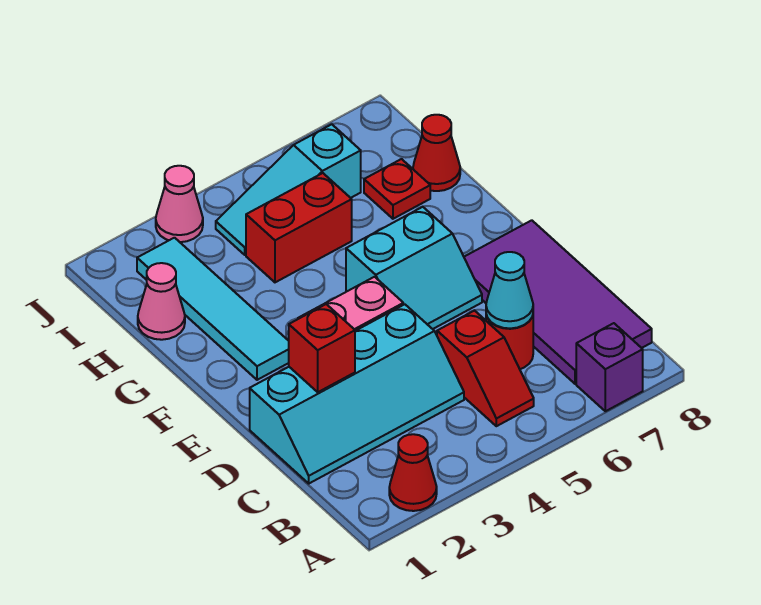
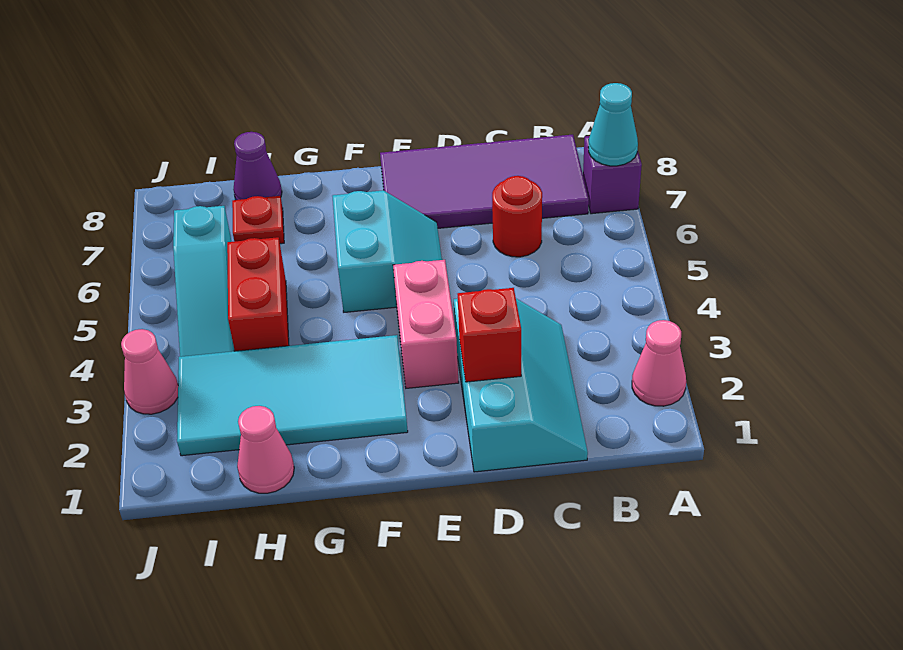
red cone A2 level 1 -> pink cone A2 level 1
red slope B5:C5 level 1 top C -> none
cyan slope C1:D4 level 1 top D -> cyan slope C1:D3 level 1 top D
cyan cone C6 level 2 -> cyan cone A7 level 2
cyan tile F2:I2 level 1 -> cyan tile F2:I3 level 1
red cone H8 level 1 -> purple cone H8 level 1

